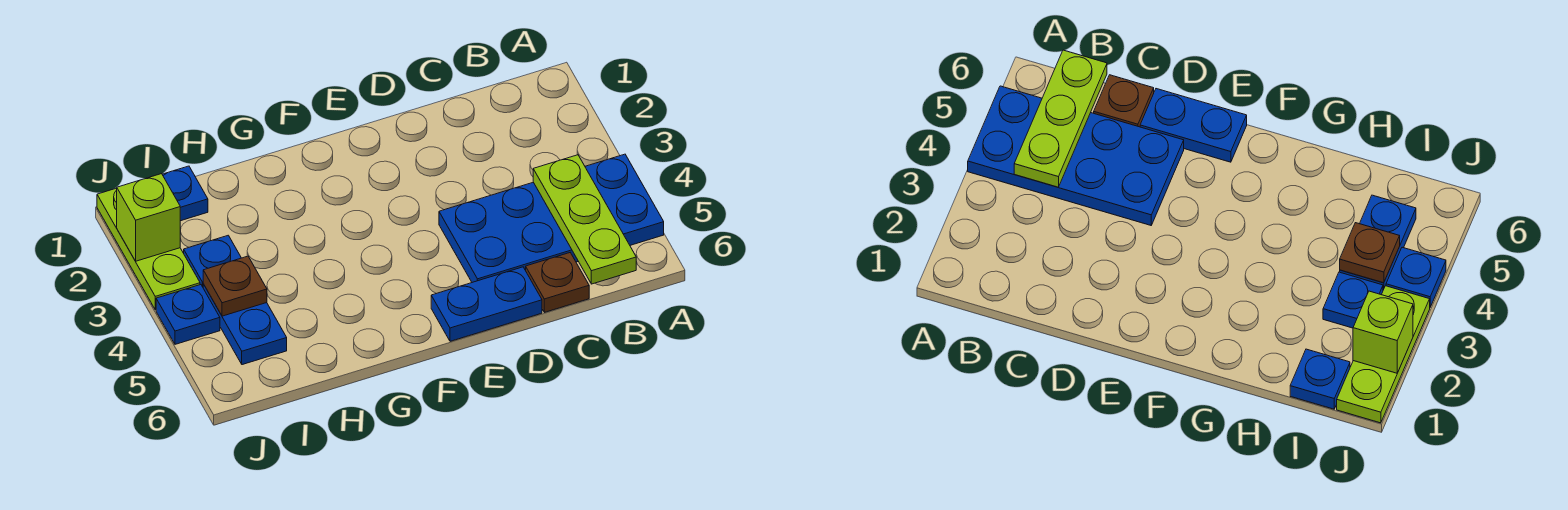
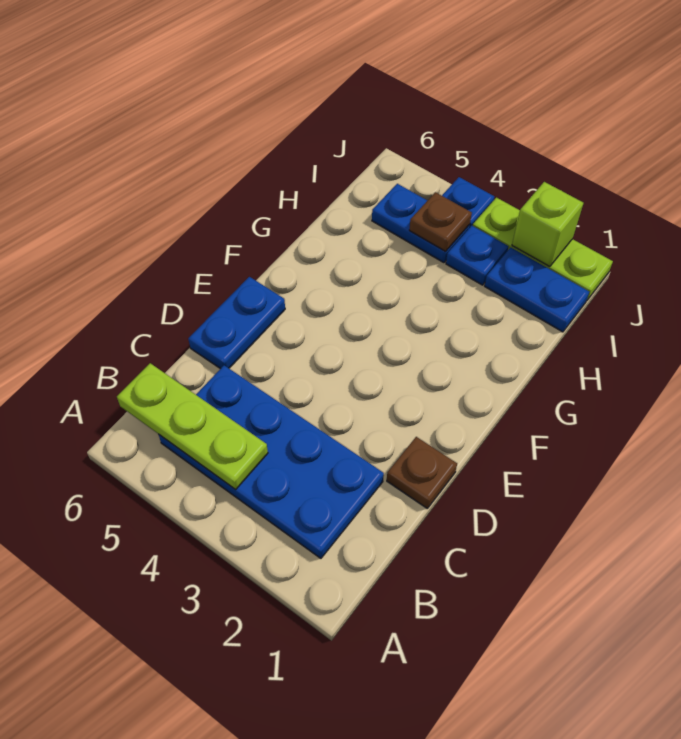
blue plate A4:D5 level 1 -> blue plate B2:C5 level 1
brown plate C6 level 1 -> brown plate D1 level 1
blue plate I1 level 1 -> blue plate I1:I2 level 1

